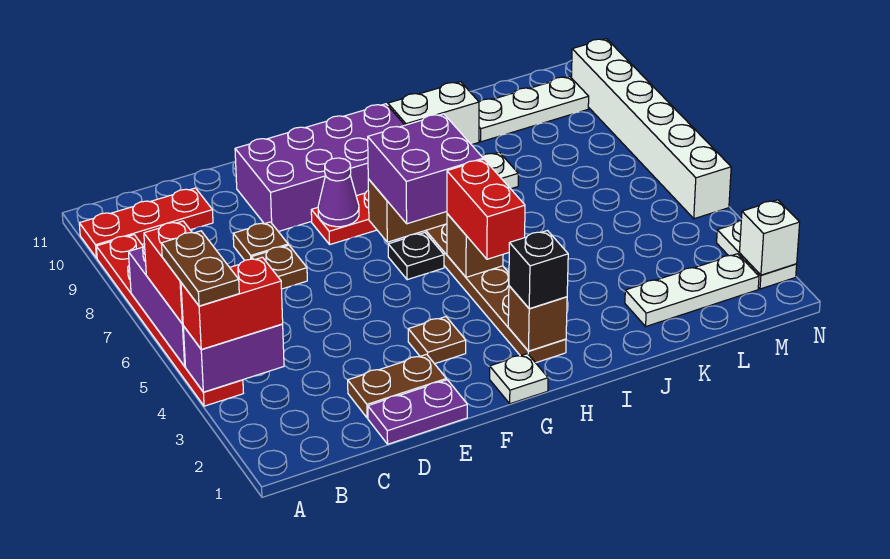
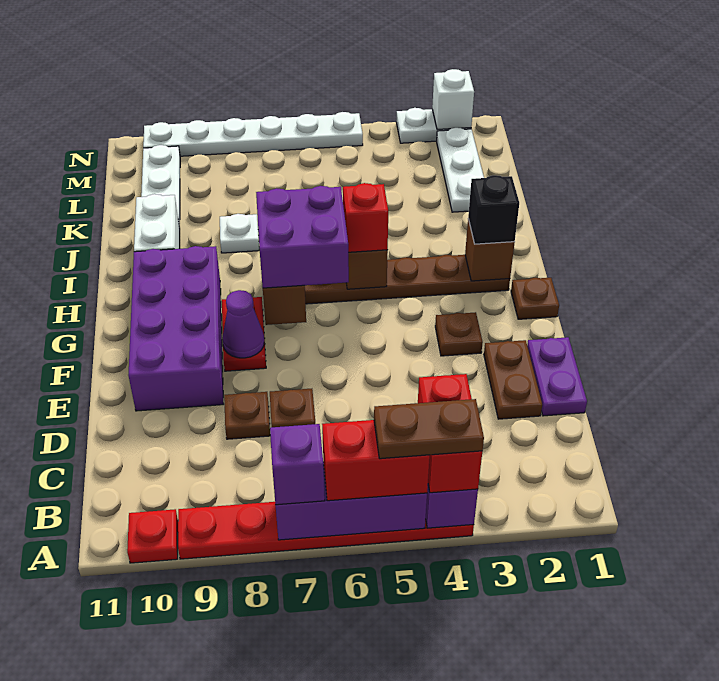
none -> purple brick A7 level 3
red plate A10:C10 level 1 -> red plate A10 level 1
white plate G1 level 1 -> brown plate G1 level 1
black plate G6 level 1 -> none
red brick H4:H5 level 3 -> red brick H5 level 3
white brick N5:N10 level 1 -> white plate N5:N10 level 1

